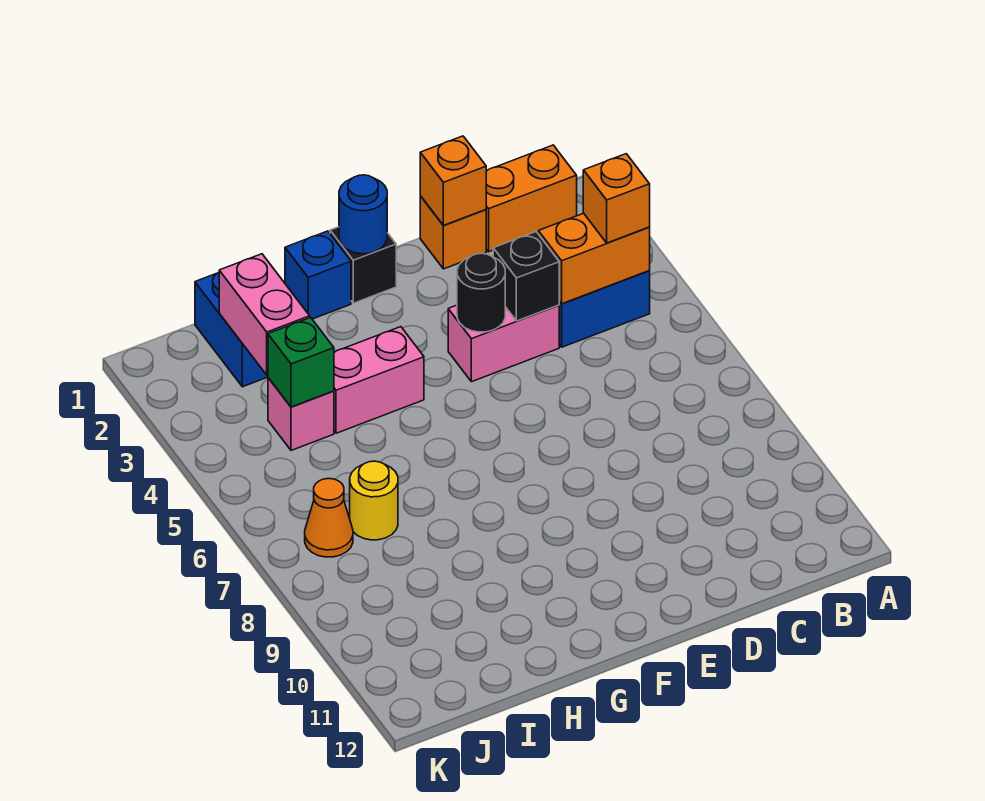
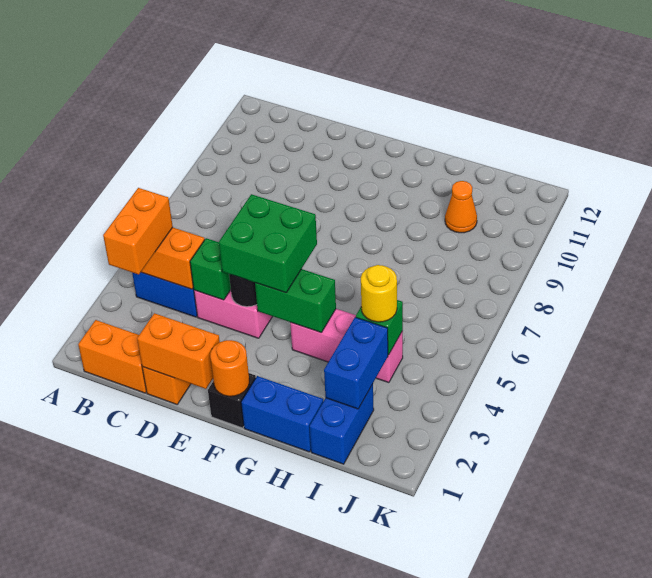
orange brick B4 level 3 -> orange brick B3:B4 level 3
orange brick D1 level 2 -> orange brick D1:E1 level 2
black brick D4 level 2 -> green brick D4 level 2
none -> green brick E4:F5 level 3
blue round brick F1 level 2 -> orange round brick F1 level 2
none -> green brick F4:G4 level 2
blue brick G1 level 1 -> blue brick G1:H1 level 1
pink brick I2:I3 level 2 -> blue brick I2:I3 level 2
yellow round brick I7 level 1 -> yellow round brick I4 level 3
orange cone J7 level 1 -> orange cone I10 level 1

